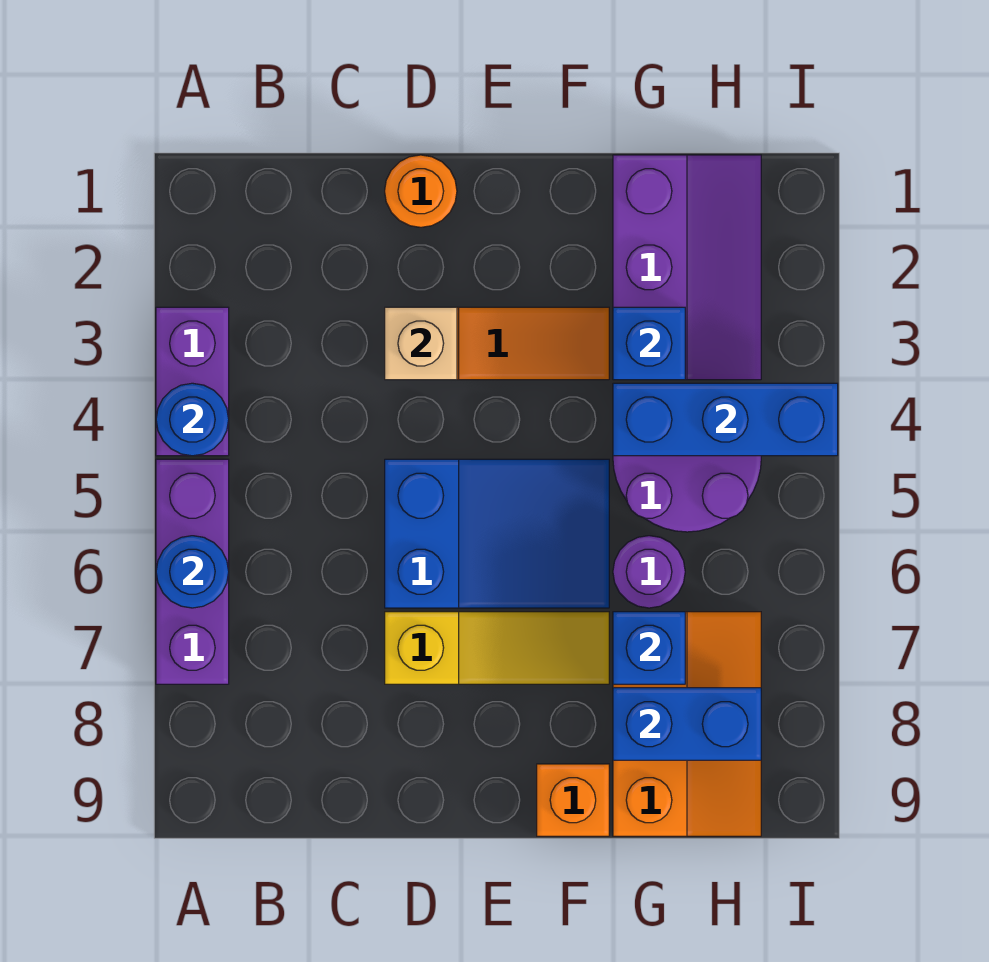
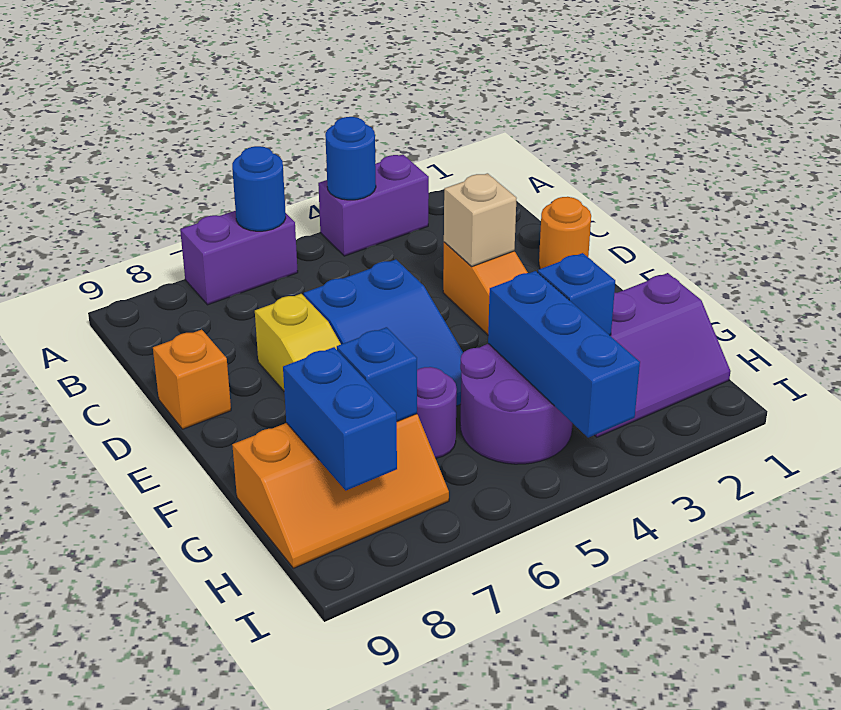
purple brick A5:A7 level 1 -> purple brick A6:A7 level 1
orange brick F9 level 1 -> orange brick D9 level 1

